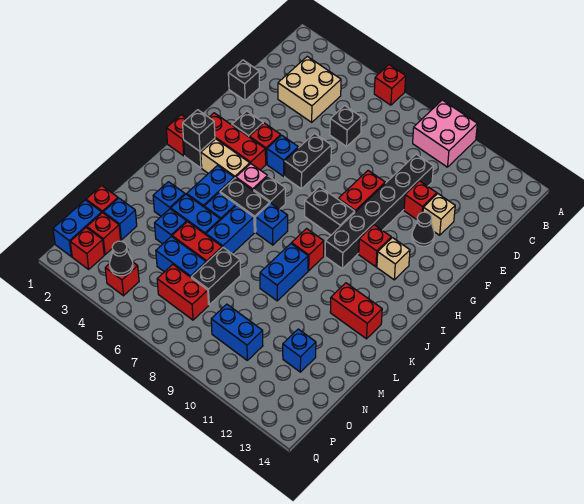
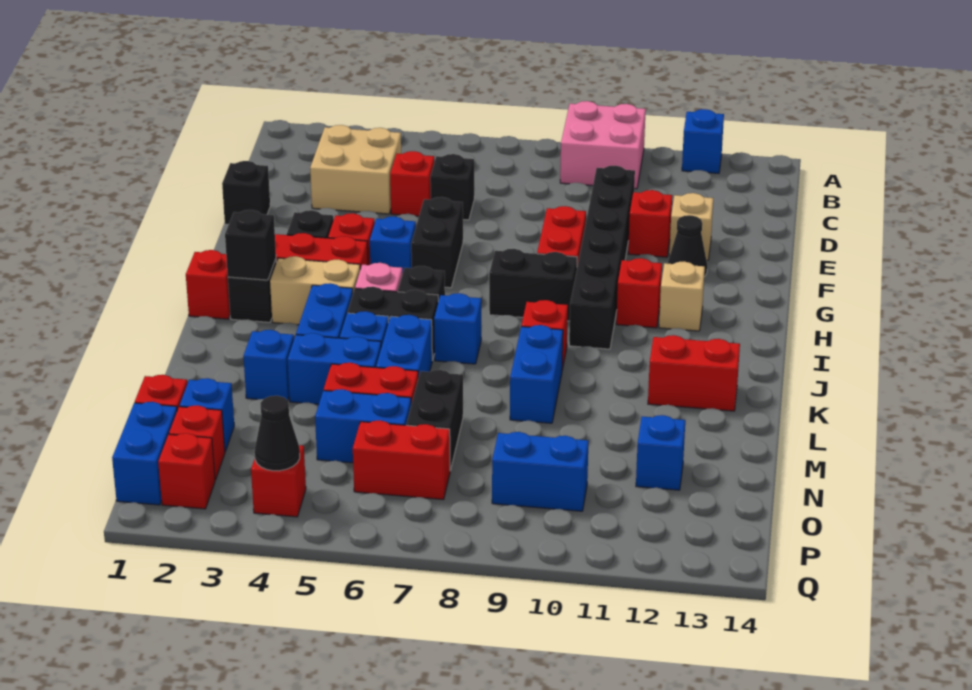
red brick A6 level 1 -> red brick D5 level 1
blue brick M4 level 1 -> blue brick A12 level 1

